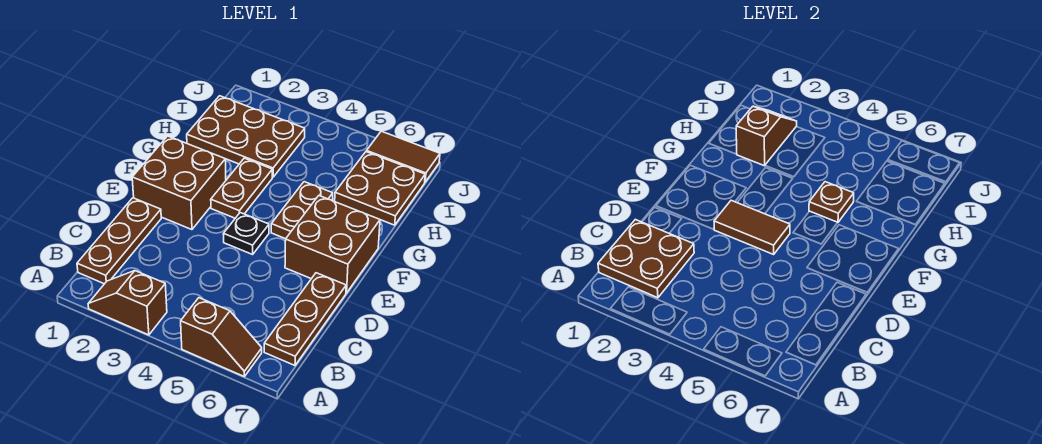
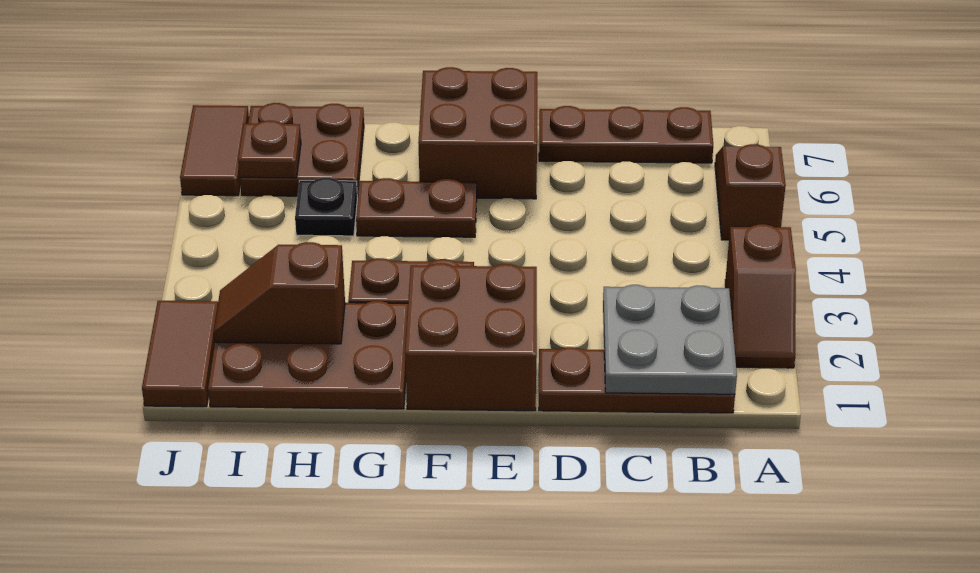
brown plate B1:C2 level 2 -> grey plate B1:C2 level 2
brown tile E3:E4 level 2 -> brown tile J1:J2 level 1
black plate E4 level 1 -> black plate H5 level 1
brown plate G5 level 2 -> brown plate I6 level 2
brown plate H1:I3 level 1 -> brown plate G1:I2 level 1

